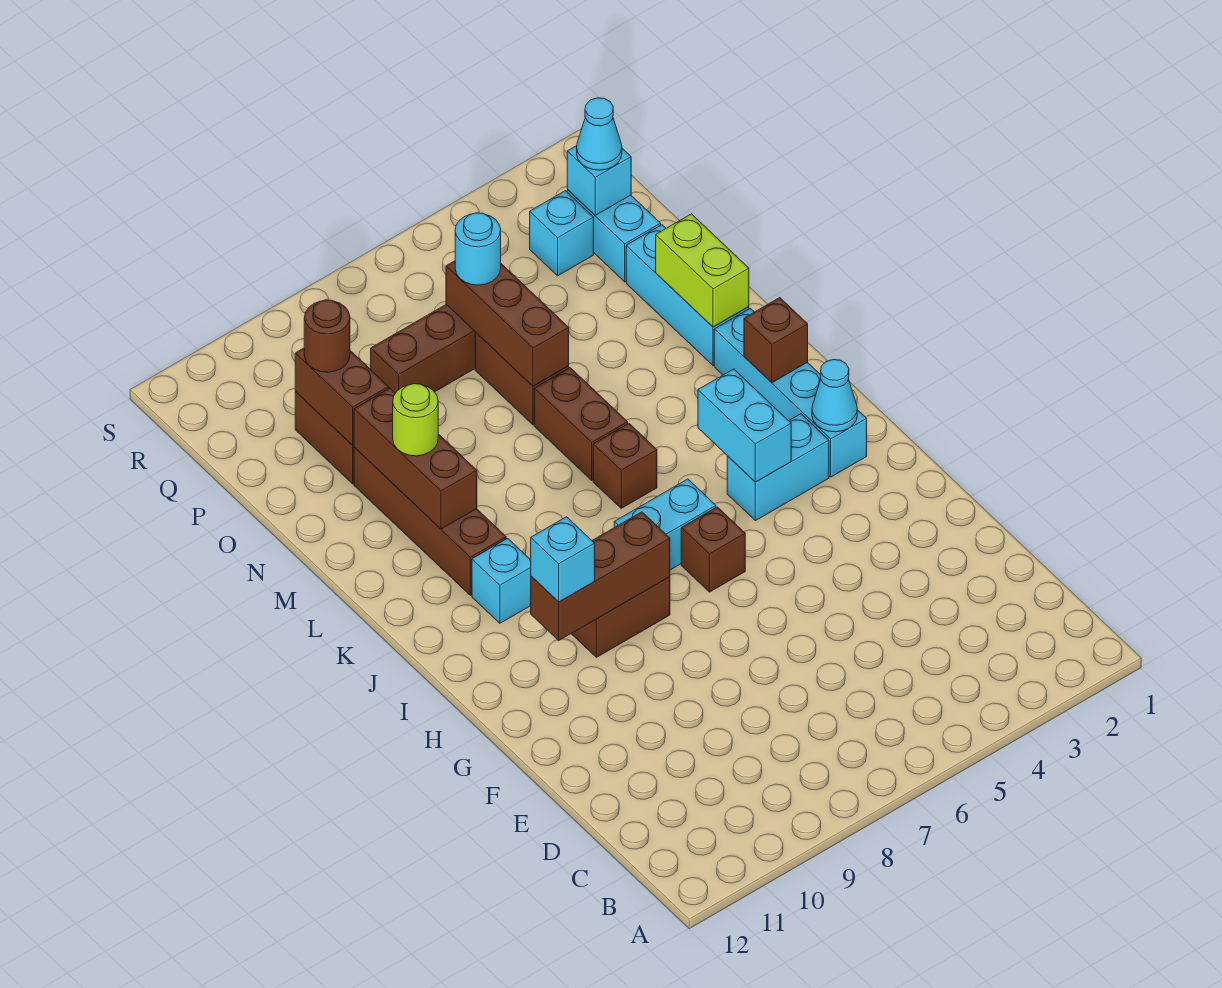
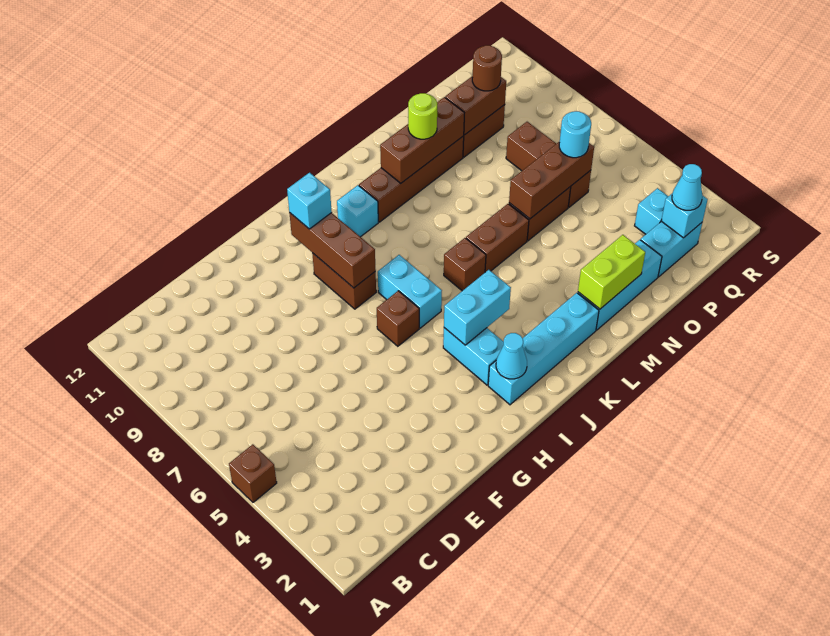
brown brick K2 level 2 -> brown brick A5 level 1

